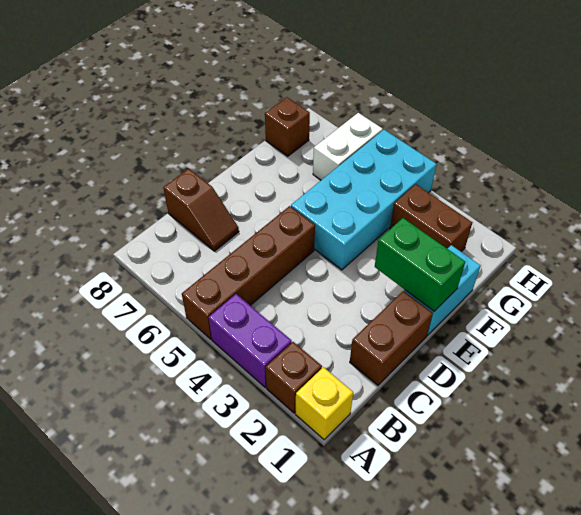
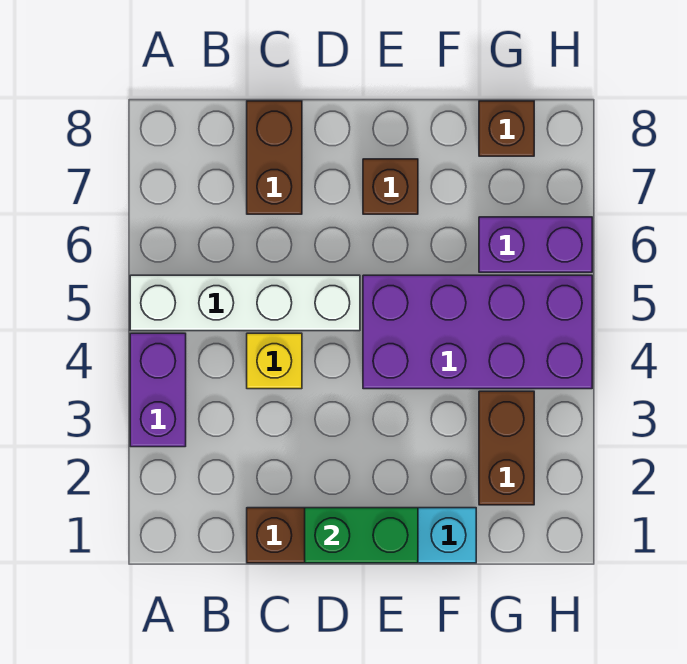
yellow brick A1 level 1 -> yellow brick C4 level 1
brown brick A2 level 1 -> brown brick E7 level 1
brown brick A5:D5 level 1 -> white brick A5:D5 level 1
brown slope C7:C8 level 1 top 8 -> brown brick C7:C8 level 1
green brick E1:E2 level 2 -> green brick D1:E1 level 2
cyan brick E4:H5 level 1 -> purple brick E4:H5 level 1
white brick G6:H6 level 1 -> purple brick G6:H6 level 1

